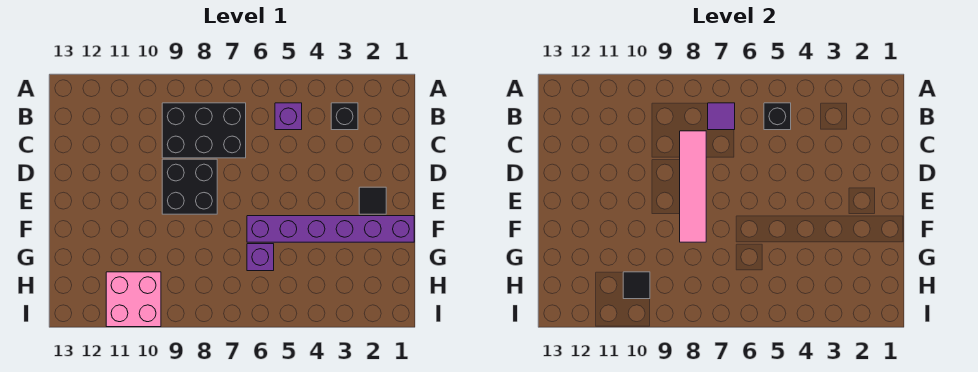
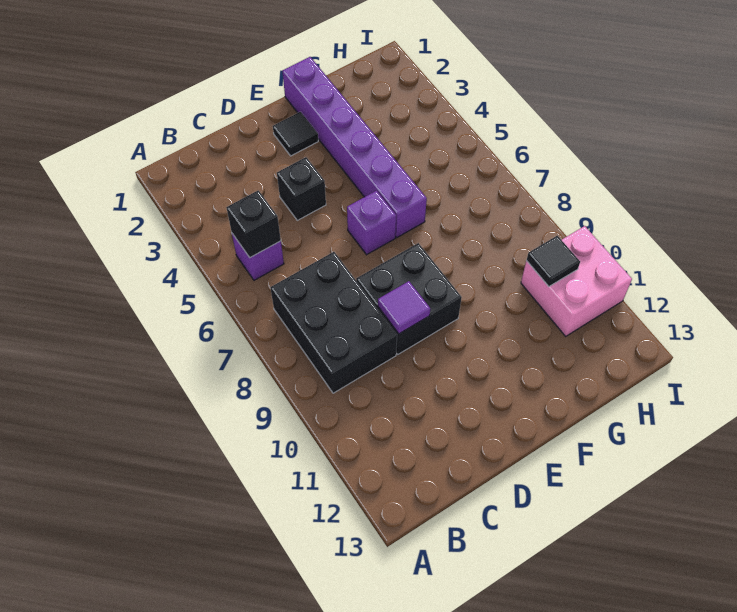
black brick B3 level 1 -> black brick D4 level 1
purple tile B7 level 2 -> purple tile D9 level 2
pink tile C8:F8 level 2 -> none
purple brick G6 level 1 -> purple brick E6 level 1

